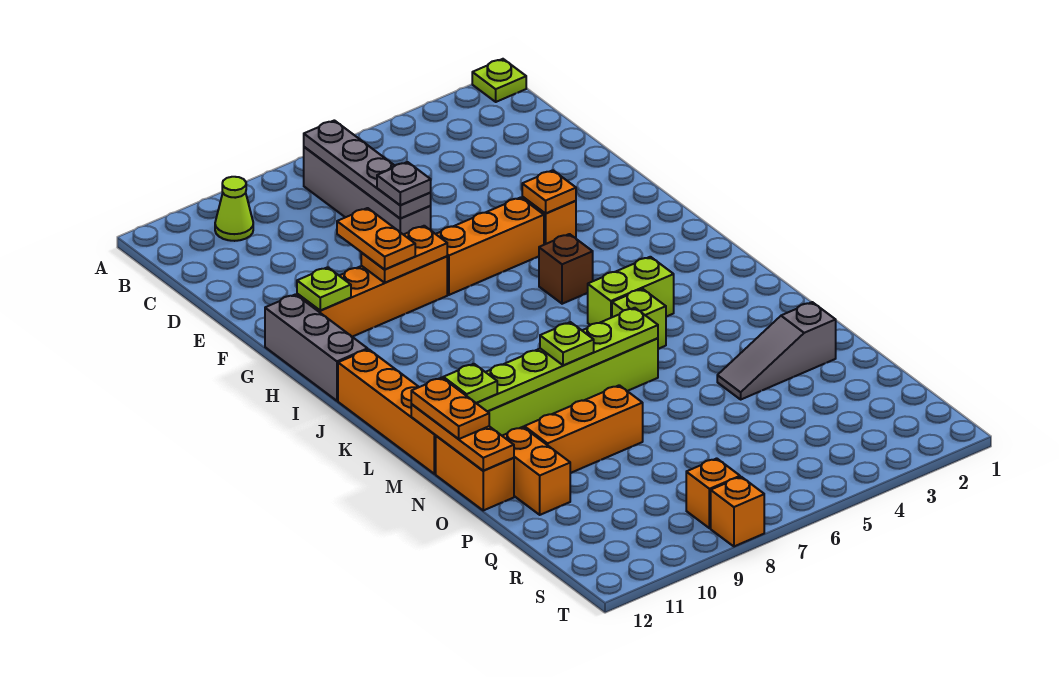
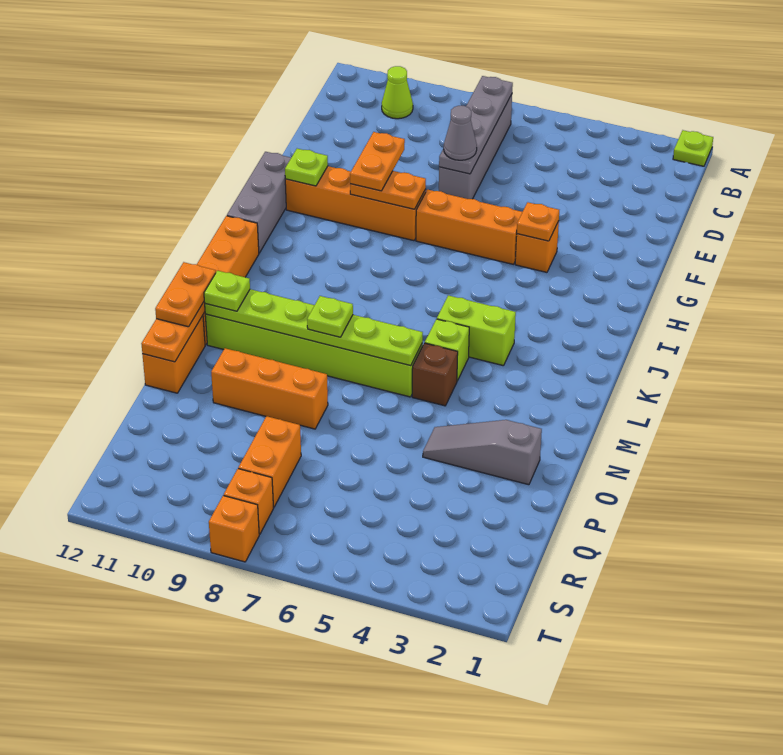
grey plate E7 level 3 -> grey cone E7 level 3
brown brick I5 level 1 -> brown brick M5 level 1
orange brick O11:P11 level 1 -> orange brick Q8:R8 level 1

